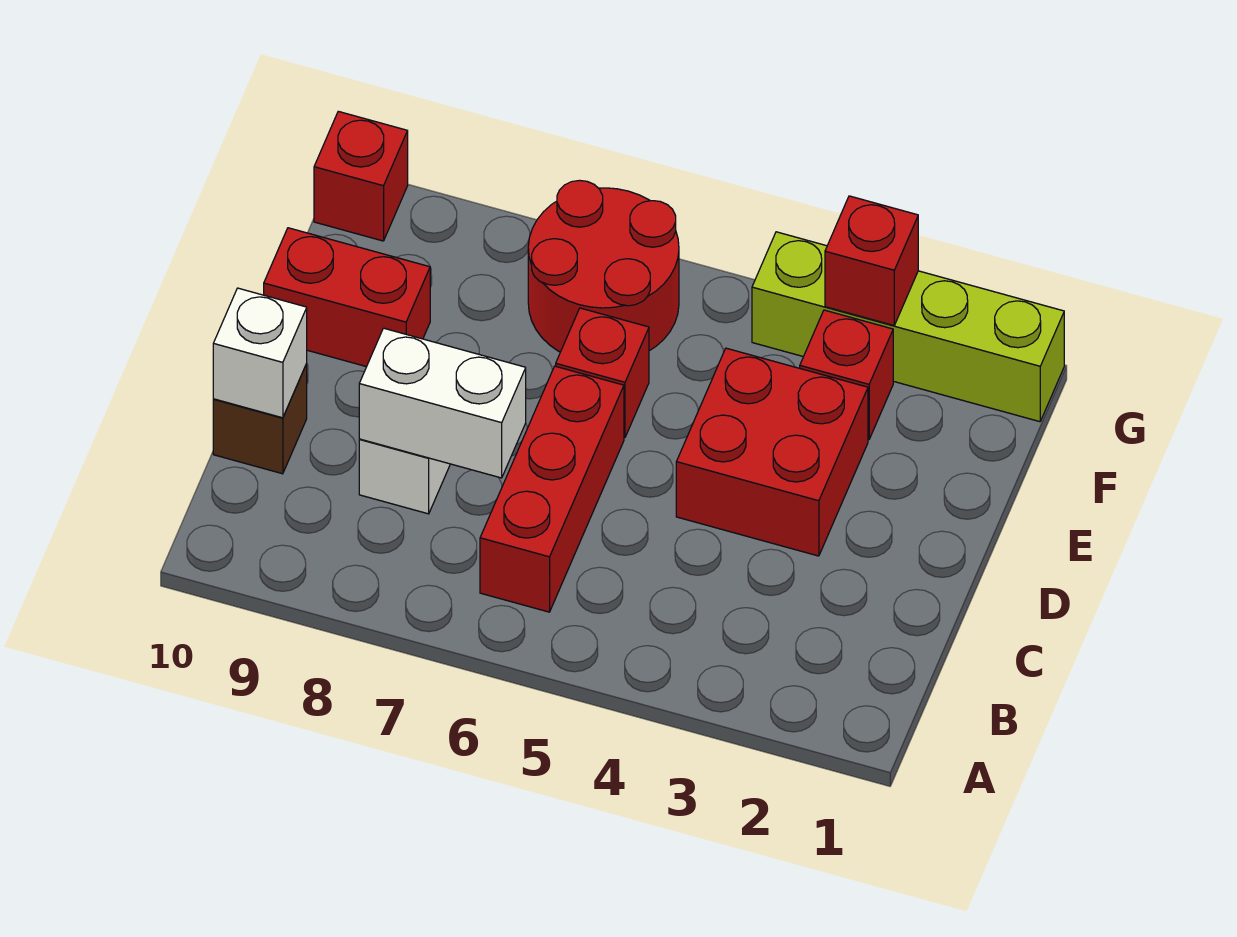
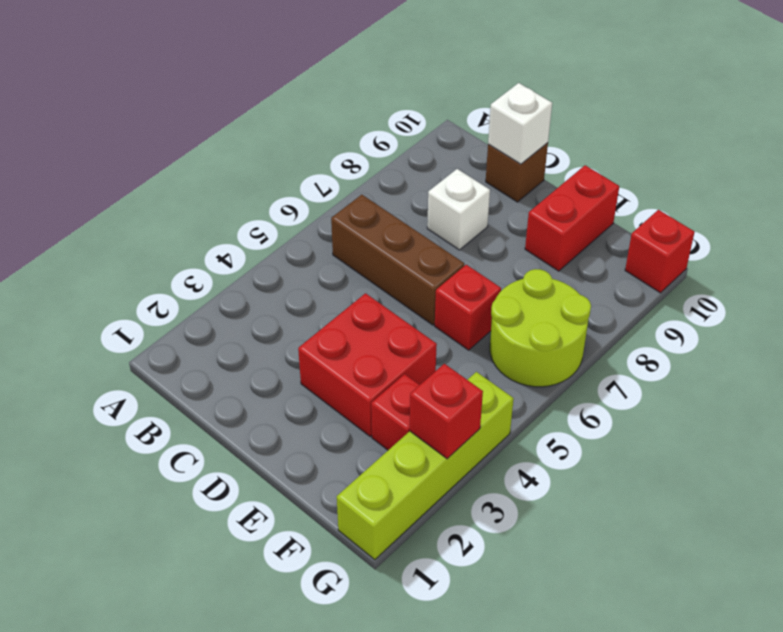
red brick B6:D6 level 1 -> brown brick B6:D6 level 1
white brick C7:C8 level 2 -> none
red round brick F6:G7 level 1 -> lime round brick F6:G7 level 1

